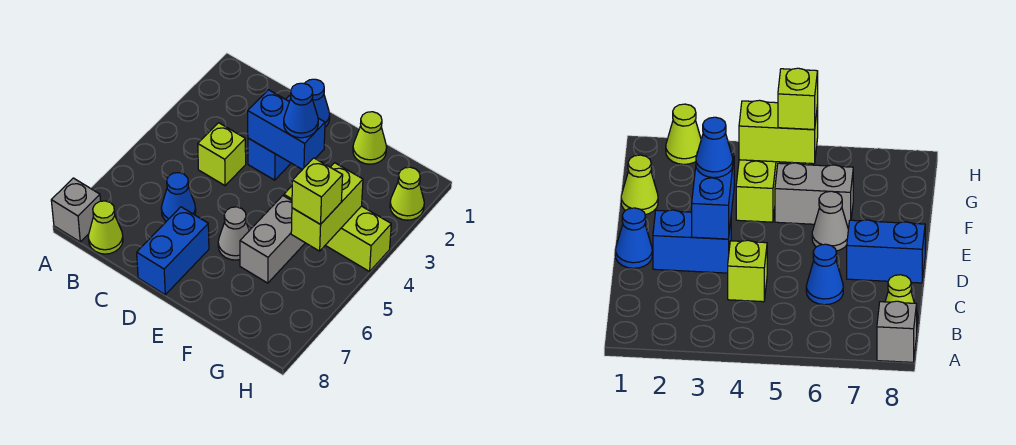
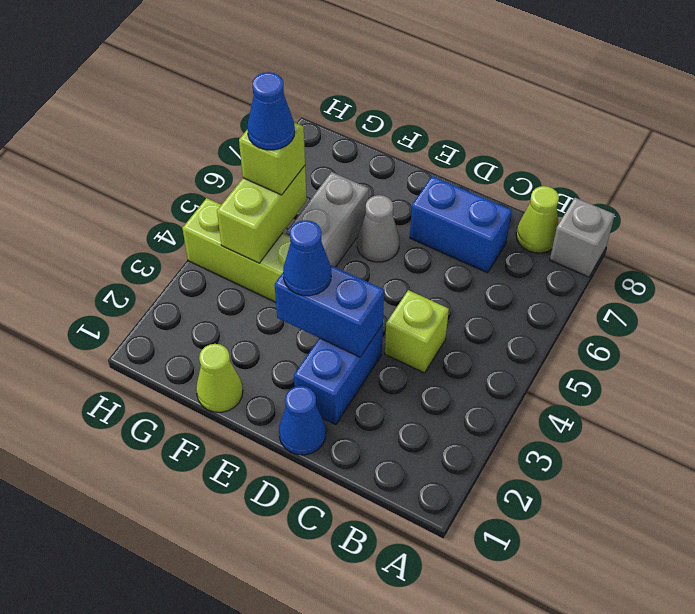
blue cone C6 level 1 -> blue cone G5 level 4
blue brick D7:D8 level 1 -> blue brick C7:D7 level 1
lime cone H2 level 1 -> none

